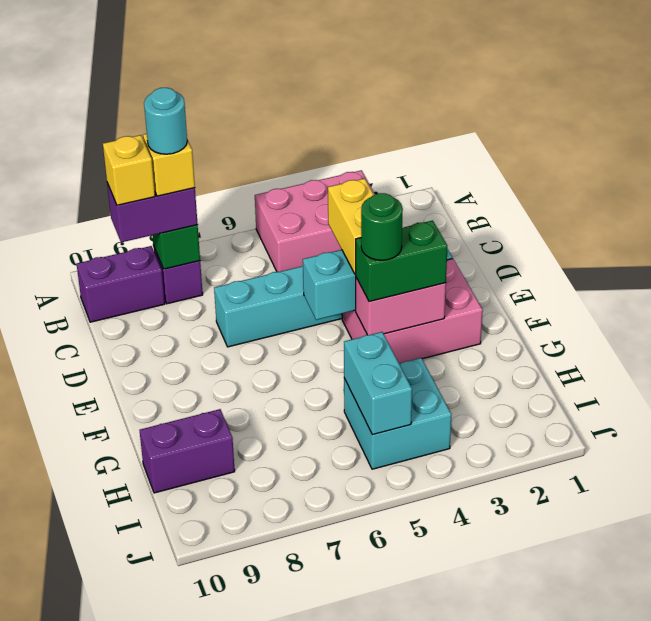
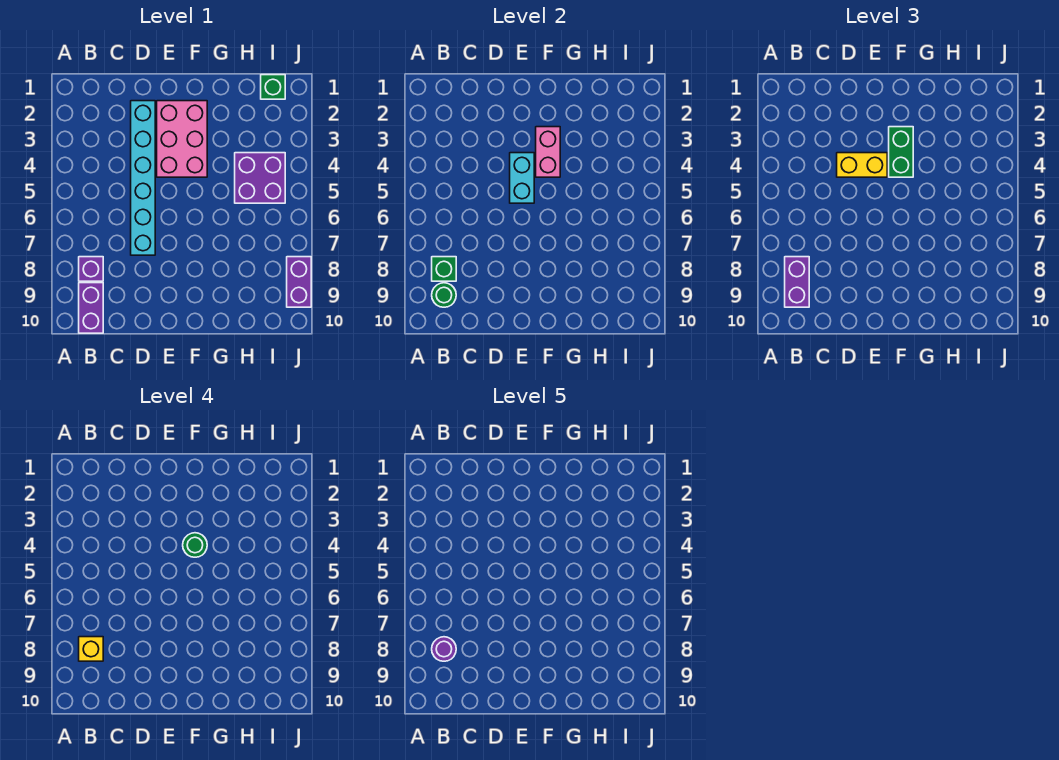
pink brick A3:B5 level 1 -> none
cyan round brick B8 level 5 -> purple round brick B8 level 5
none -> green round brick B9 level 2
yellow brick B9 level 4 -> none
cyan brick H4:I5 level 1 -> purple brick H4:I5 level 1
cyan brick H5:I5 level 2 -> none
purple brick H9:H10 level 1 -> purple brick J8:J9 level 1
none -> green brick I1 level 1

